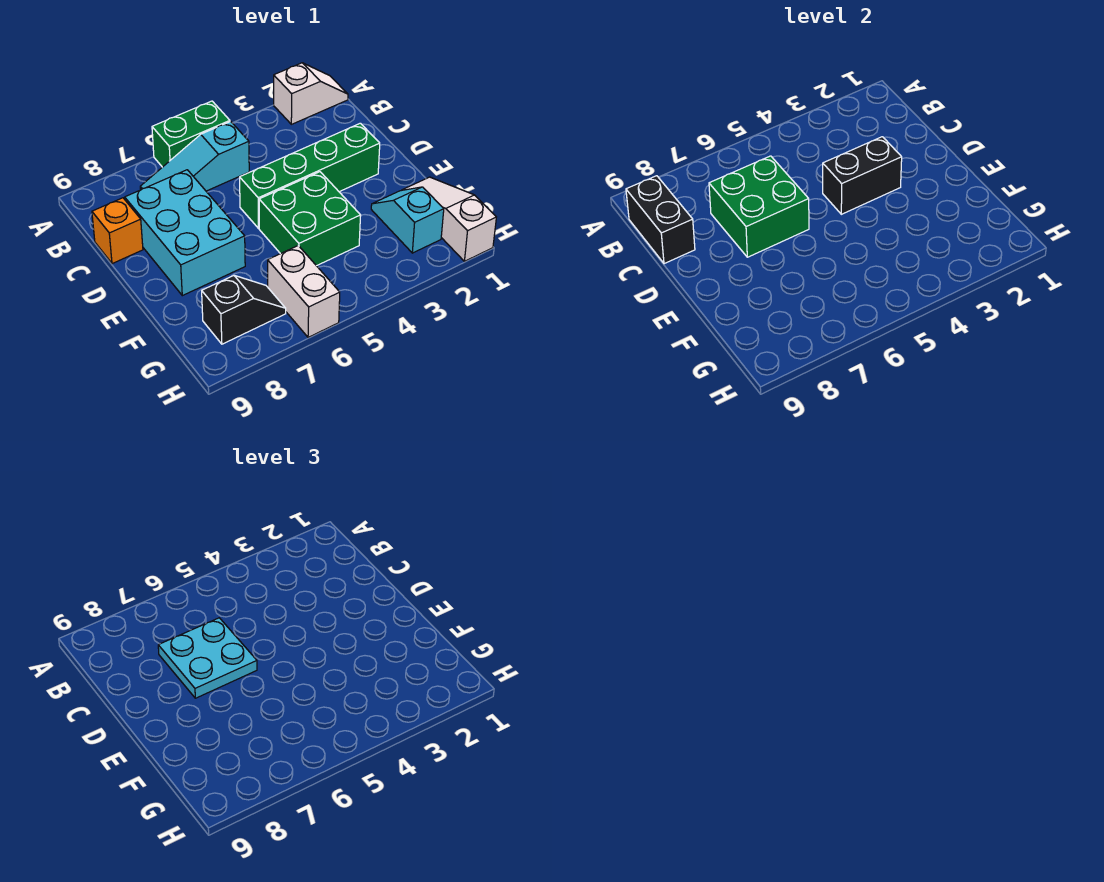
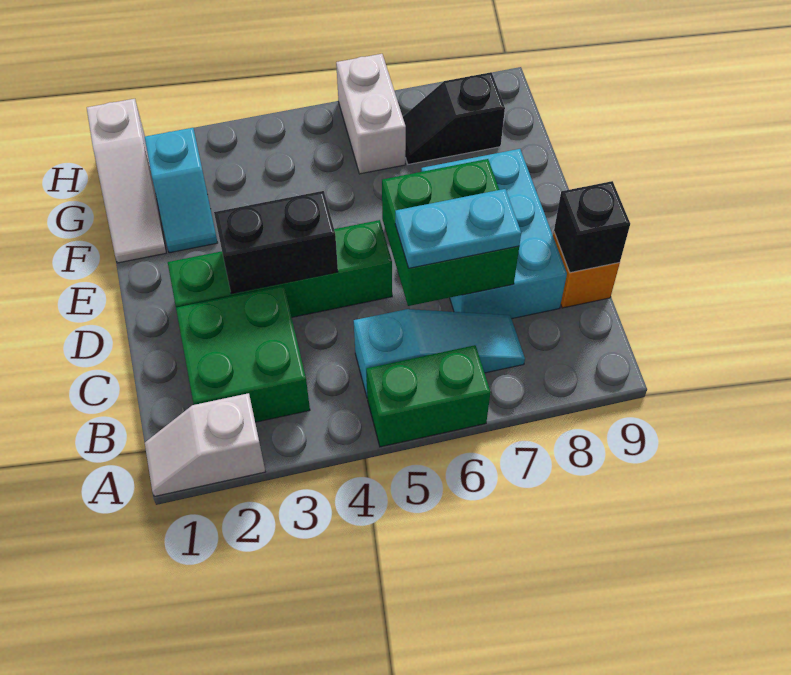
black brick B9:C9 level 2 -> black brick C9 level 2
cyan plate C6:D7 level 3 -> cyan plate C6:C7 level 3
green brick E4:F5 level 1 -> green brick B2:C3 level 1

